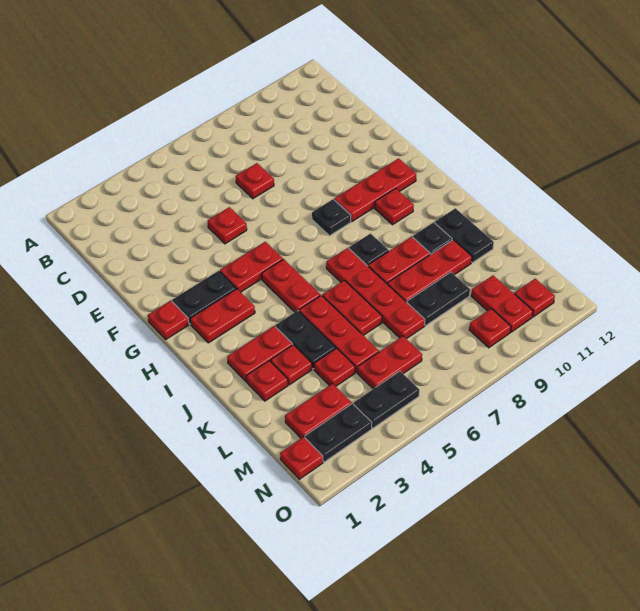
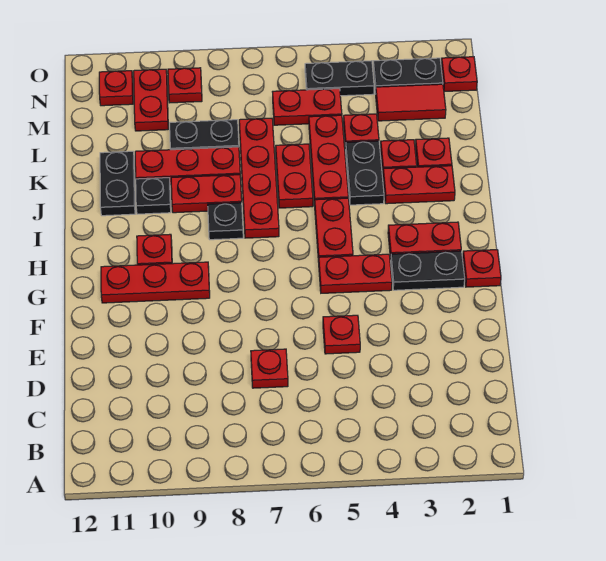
black plate G8 level 1 -> none
red plate M2:M3 level 1 -> red tile M2:M3 level 1

